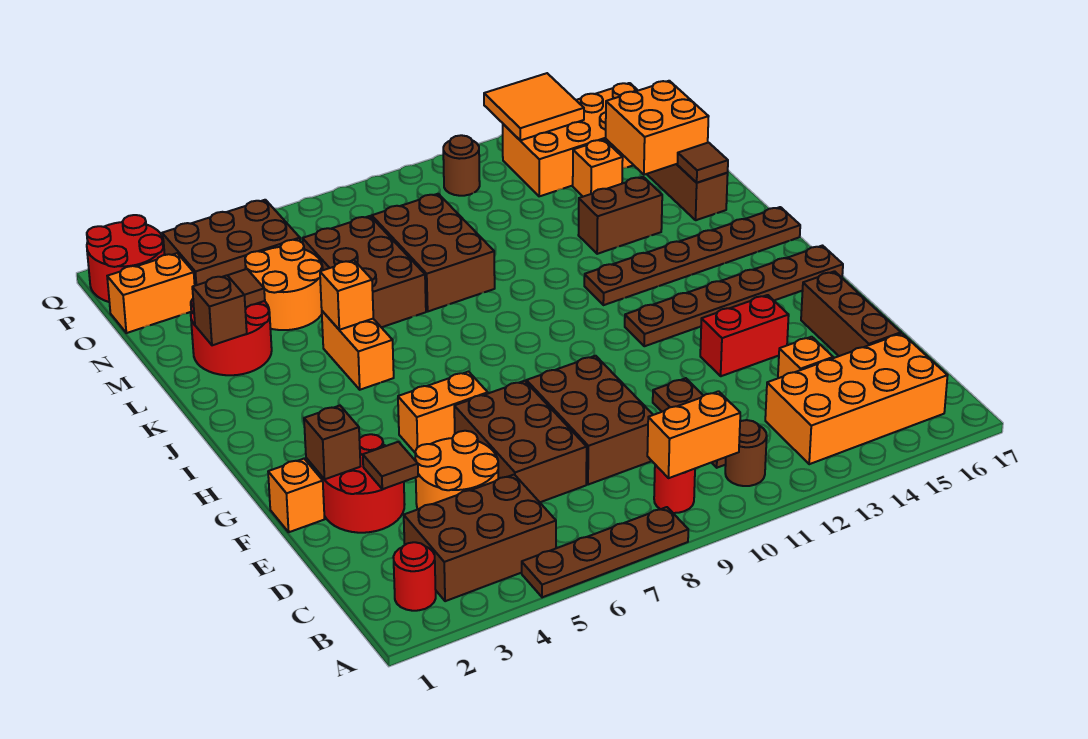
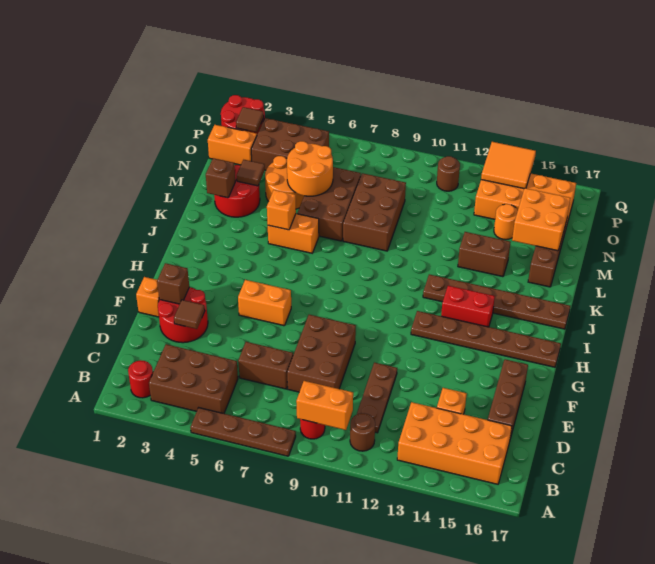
orange round brick D4:E5 level 1 -> orange round brick M5:N6 level 2
brown brick D6:F7 level 1 -> brown brick D6:D7 level 1
red brick F13:F14 level 1 -> red brick I13:I14 level 1
orange brick J5:K5 level 1 -> orange brick K5:K6 level 1
brown tile L16 level 2 -> brown tile P2 level 2
orange brick N14 level 1 -> orange round brick N14 level 1

